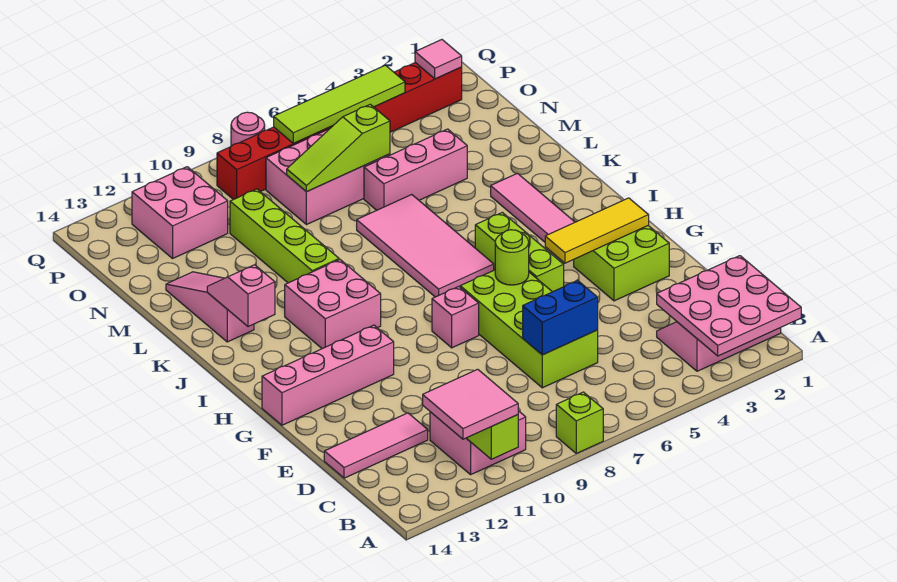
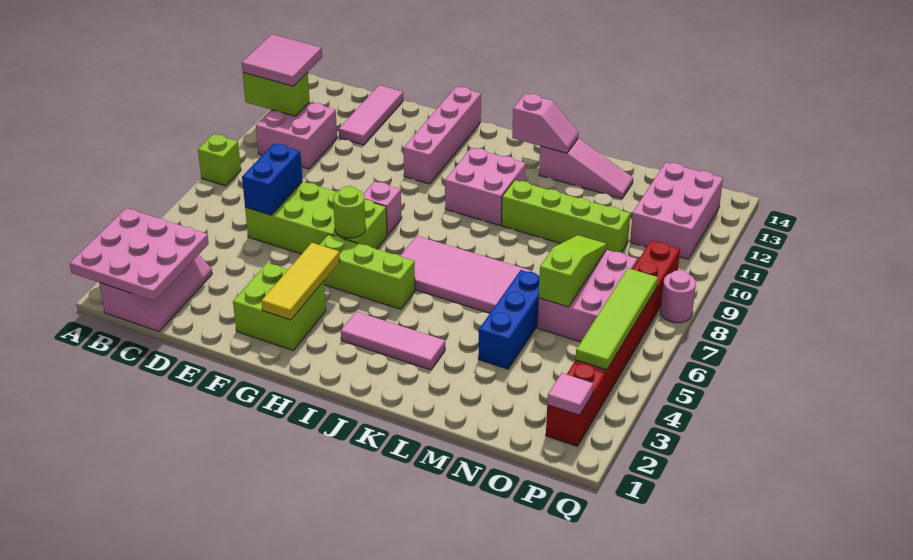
pink brick M4:M6 level 1 -> blue brick M4:M6 level 1
pink brick O11:P12 level 1 -> pink brick O11:P13 level 1

